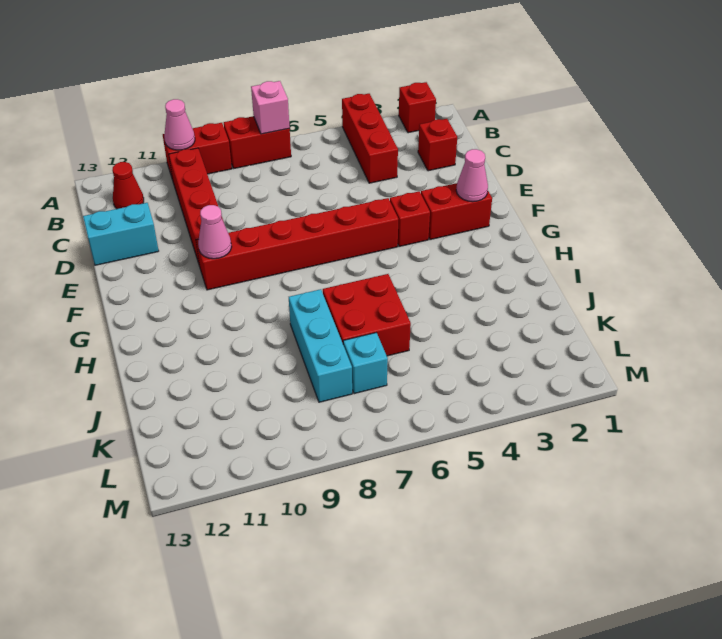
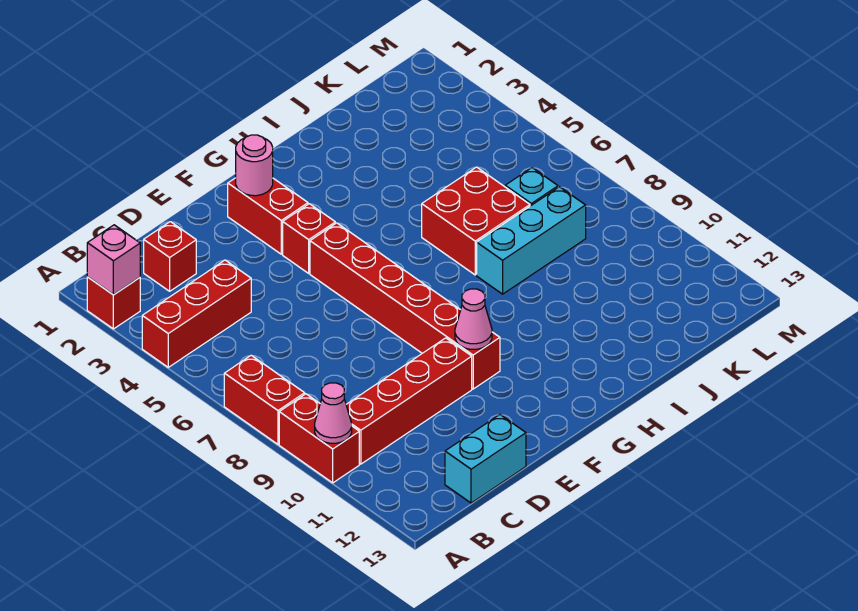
pink brick A7 level 2 -> pink brick A2 level 2
red cone B12 level 1 -> none
cyan brick D12:D13 level 1 -> cyan brick C13:D13 level 1
pink cone F2 level 2 -> pink round brick F2 level 2

